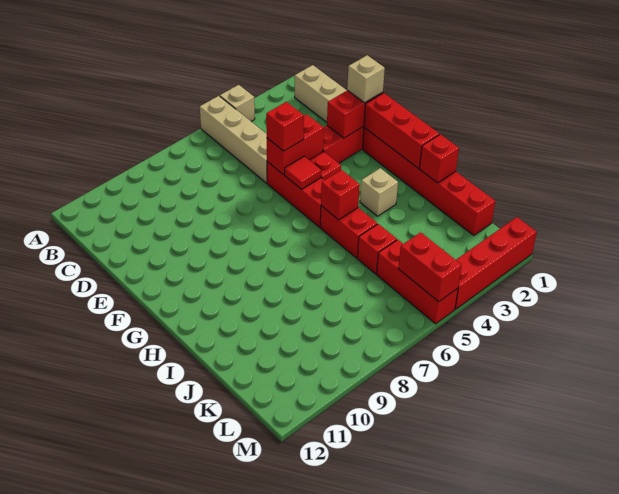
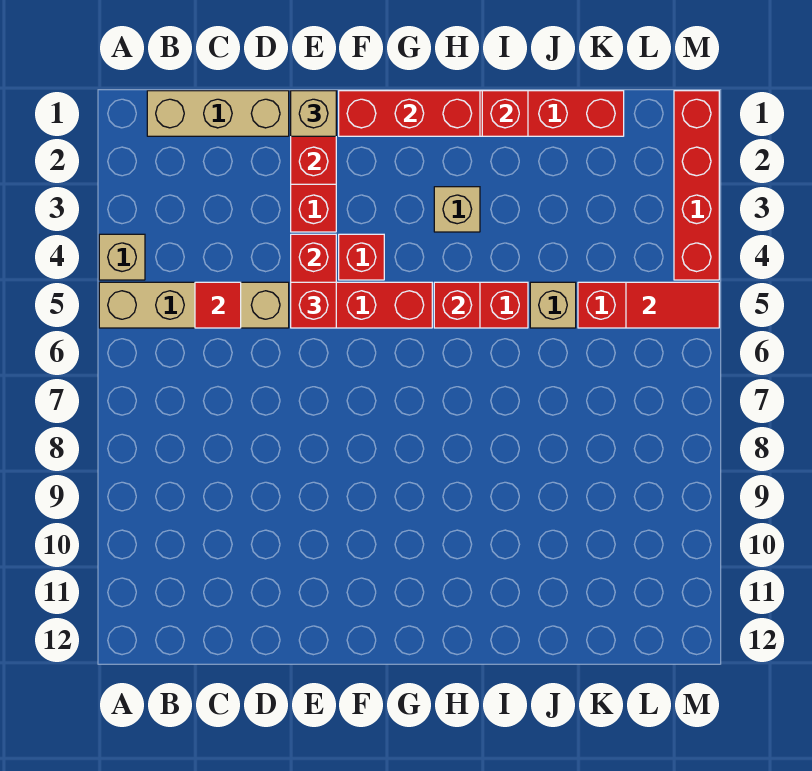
red tile F5 level 2 -> red tile C5 level 2
red brick J5 level 1 -> tan brick J5 level 1
red brick L5:M5 level 2 -> red tile L5:M5 level 2

